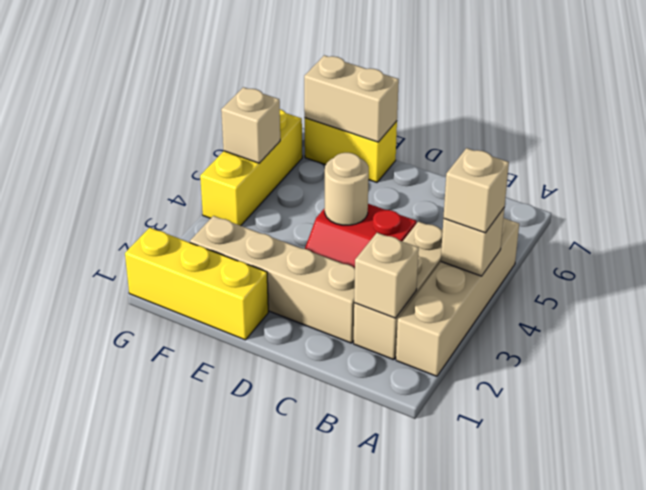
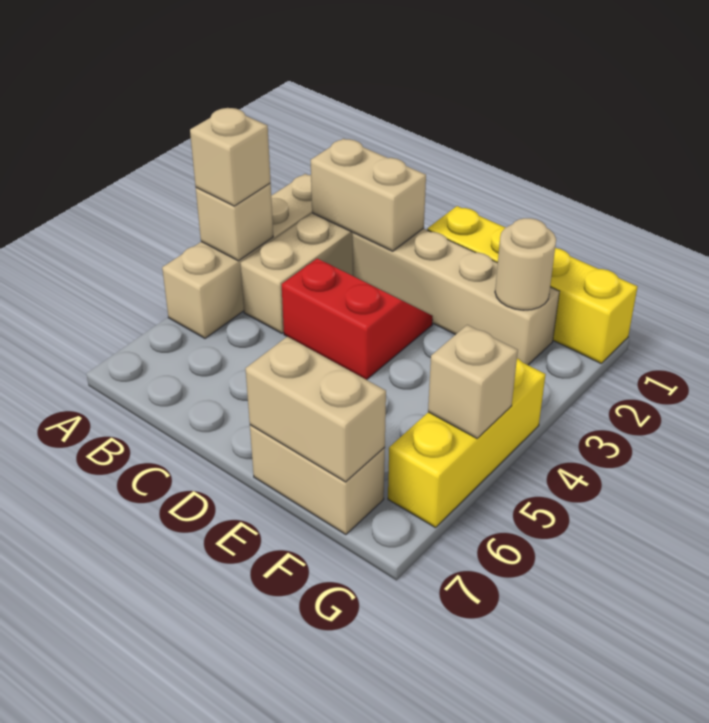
tan brick B2 level 2 -> tan brick B2:C2 level 2
tan round brick D4 level 2 -> tan round brick F2 level 2
yellow brick E1:G1 level 1 -> yellow brick D1:G1 level 1
yellow brick E7:F7 level 1 -> tan brick E7:F7 level 1

